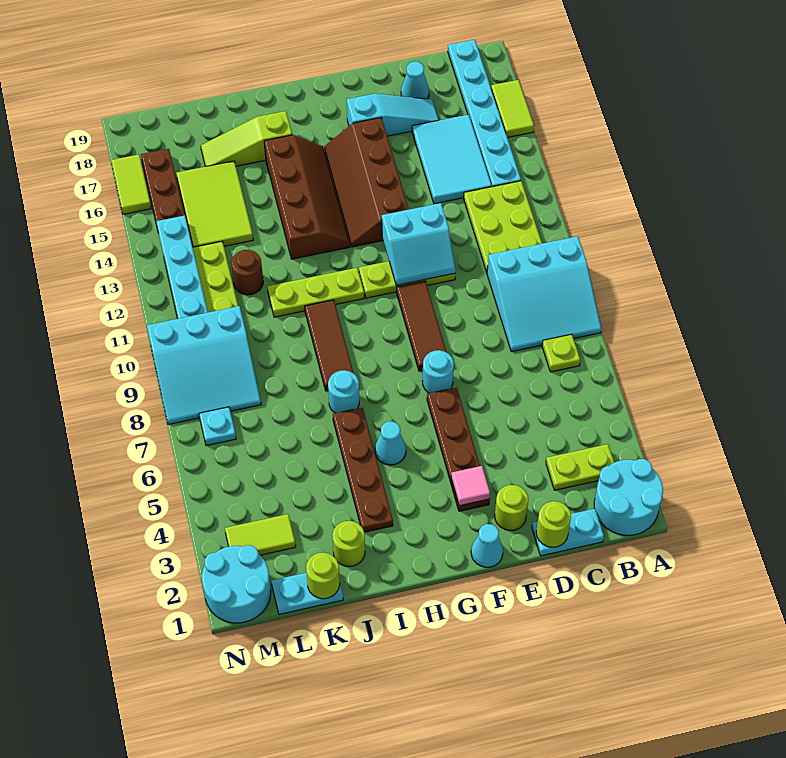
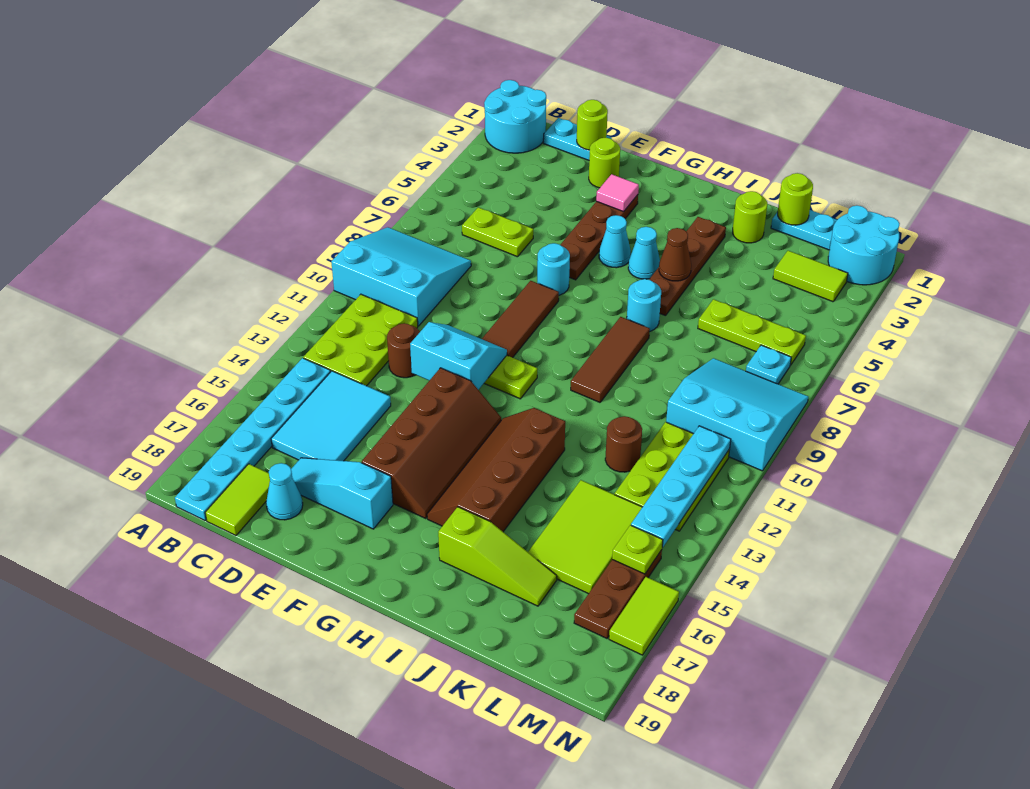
lime tile A16:A17 level 1 -> lime tile C18:C19 level 1
lime plate B3:C3 level 1 -> lime plate C6:D6 level 1
lime plate B7 level 1 -> lime plate M15 level 2
none -> brown round brick D12 level 1
cyan cone F1 level 1 -> cyan cone G5 level 1
lime plate H11:J11 level 1 -> lime plate K6:M6 level 1
none -> brown cone I5 level 2

